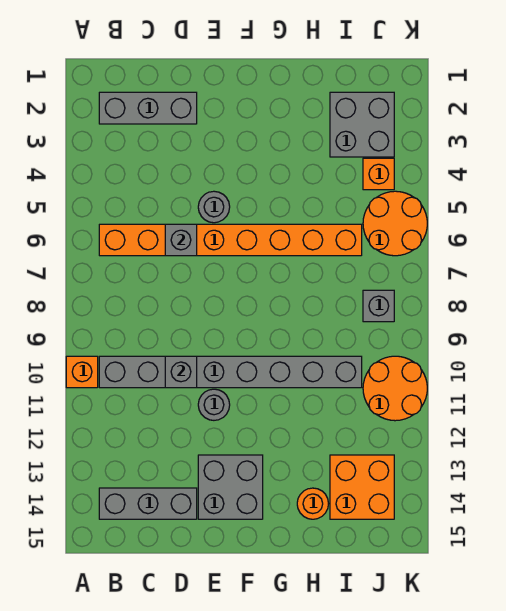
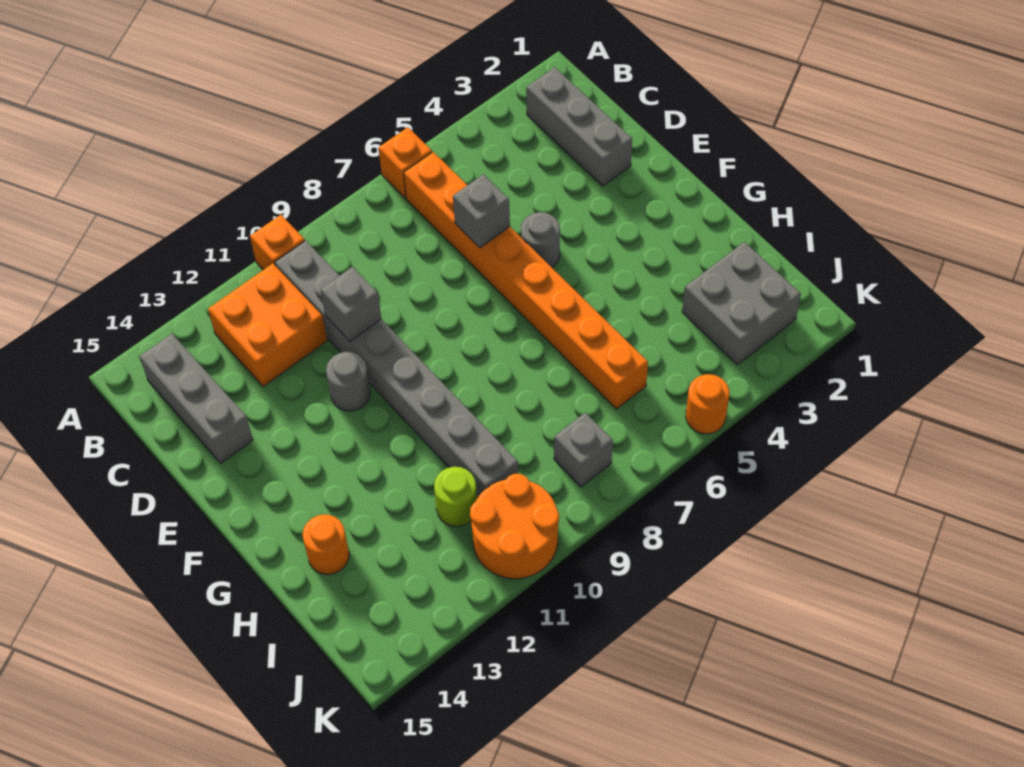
grey brick E13:F14 level 1 -> none
none -> lime round brick I11 level 1
orange brick I13:J14 level 1 -> orange brick B11:C12 level 1
orange brick J4 level 1 -> orange brick A6 level 1
orange round brick J5:K6 level 1 -> orange round brick K5 level 1

